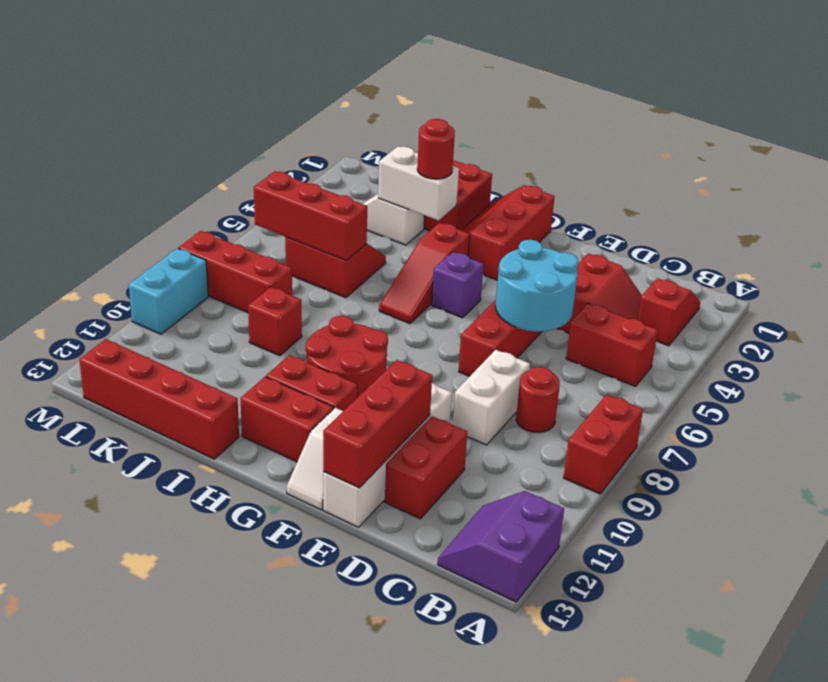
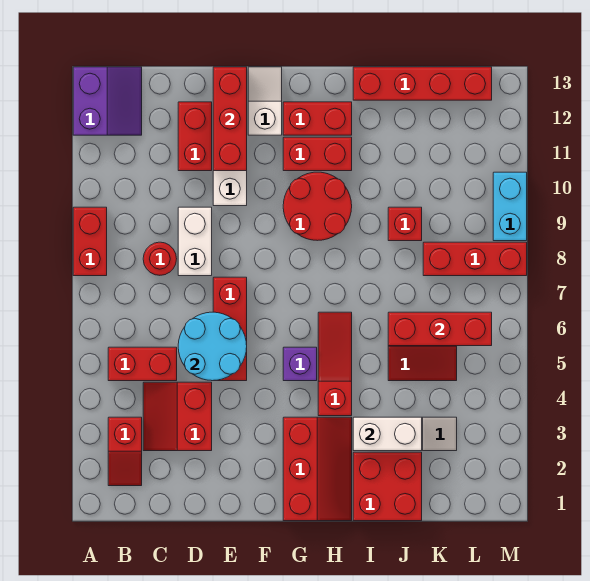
red round brick I3 level 3 -> none

